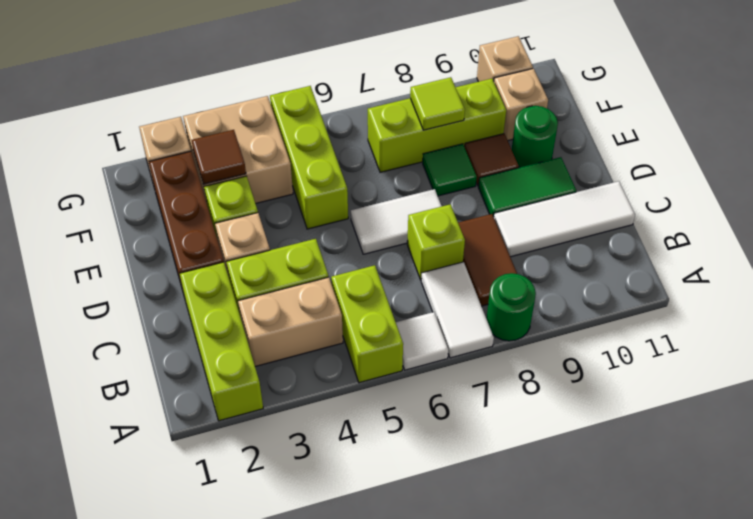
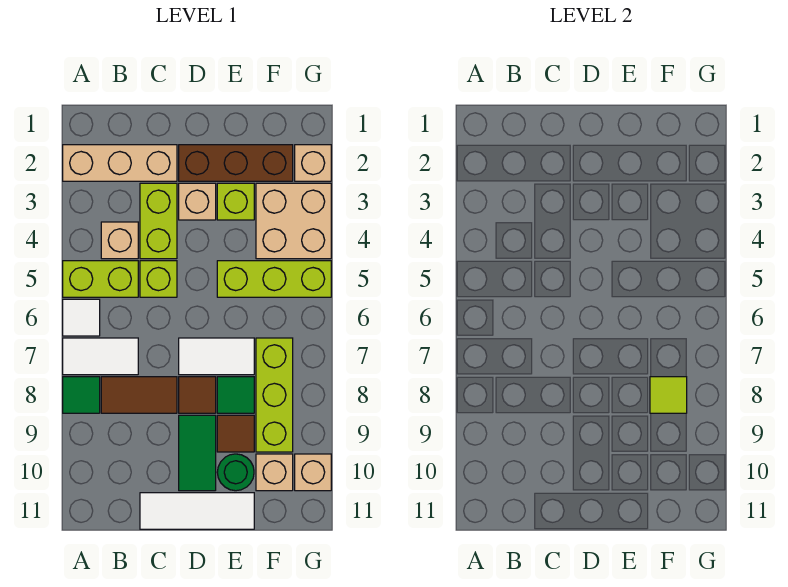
lime brick A2:C2 level 1 -> tan brick A2:C2 level 1
green round brick A8 level 1 -> green tile A8 level 1
tan brick B3:B4 level 1 -> tan brick B4 level 1
lime brick C7 level 1 -> lime brick C5 level 1
white tile C9:C11 level 1 -> white tile C11:E11 level 1
white tile D6:D7 level 1 -> white tile D7:E7 level 1
brown tile F3 level 2 -> brown tile D8 level 1

